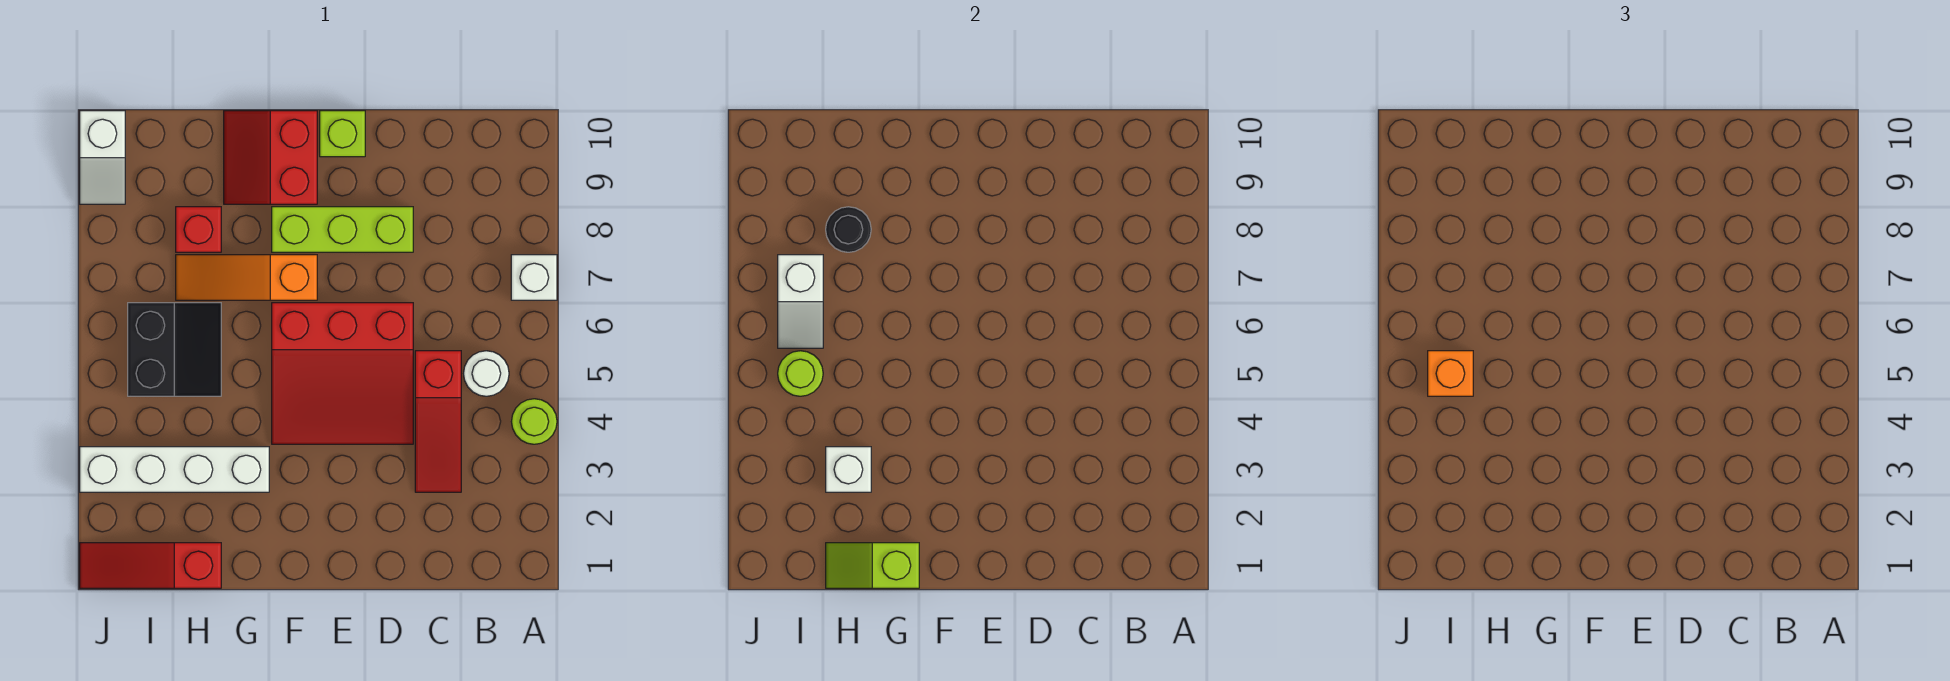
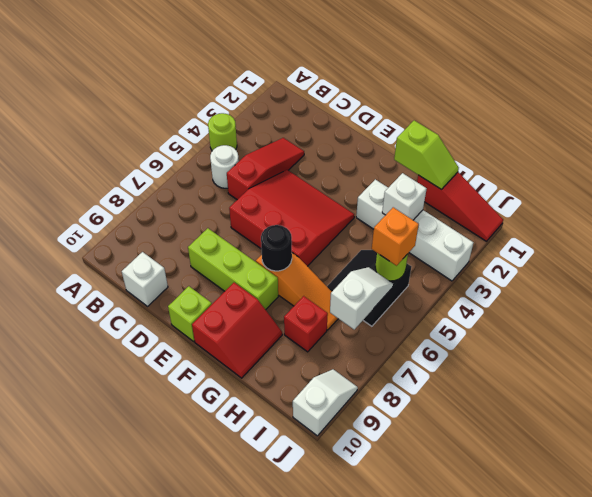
white brick A7 level 1 -> white brick C10 level 1
black round brick H8 level 2 -> black round brick F7 level 2

